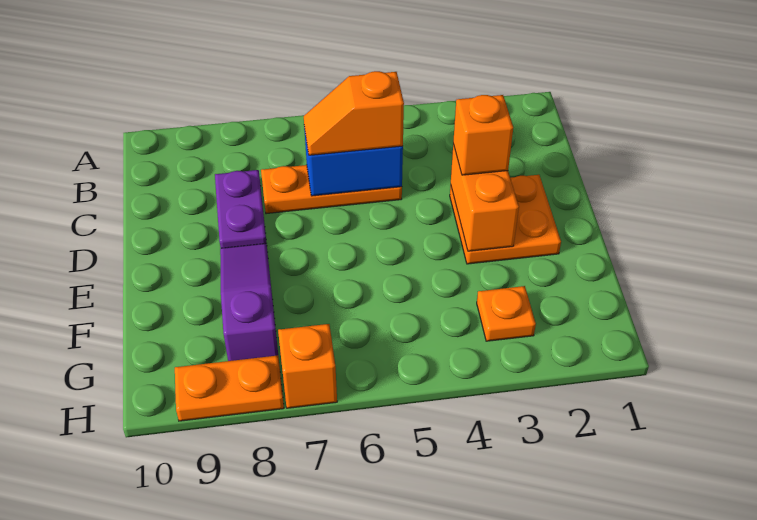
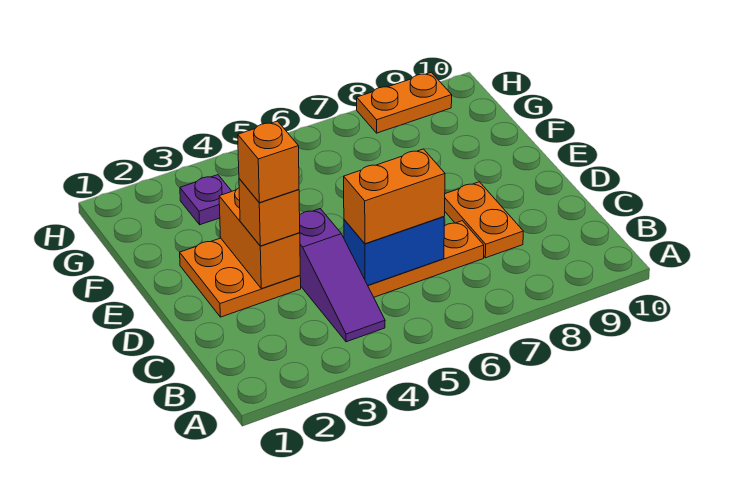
orange slope C5:C6 level 3 top 5 -> orange brick C5:C6 level 3
purple plate C8:D8 level 1 -> orange plate C8:D8 level 1
purple slope E8:G8 level 1 top G -> purple slope B4:D4 level 1 top D
orange plate G3 level 1 -> purple plate G3 level 1
orange brick H7 level 1 -> orange brick D3 level 4

